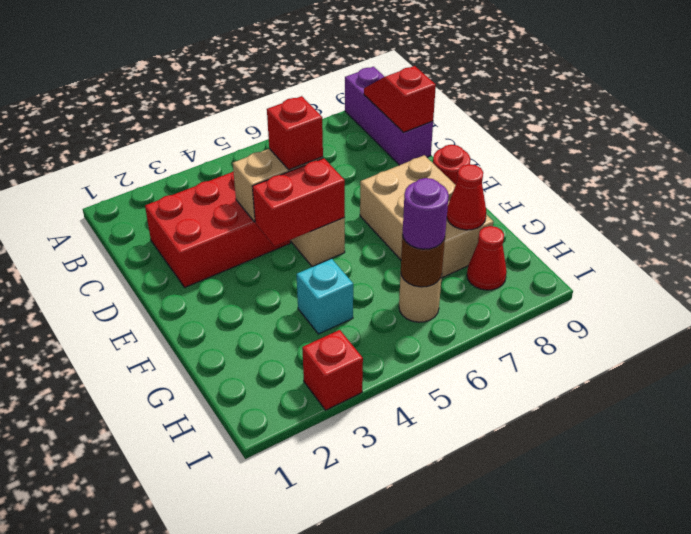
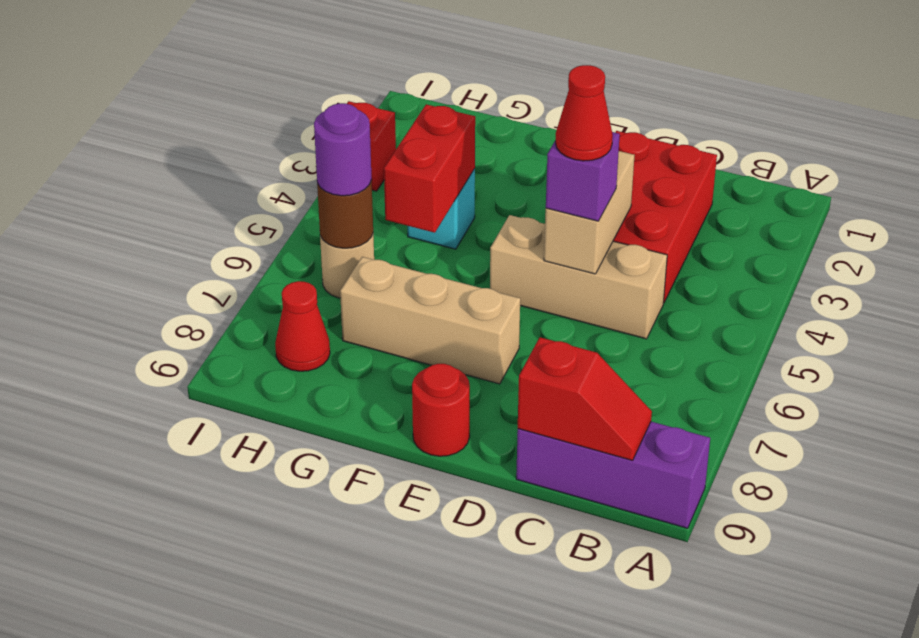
red brick D5 level 3 -> purple brick D5 level 3
red brick E4:E5 level 2 -> red brick G4:G5 level 2
tan brick E7:G8 level 1 -> tan brick E7:G7 level 1
red cone G8 level 2 -> red cone D5 level 4

